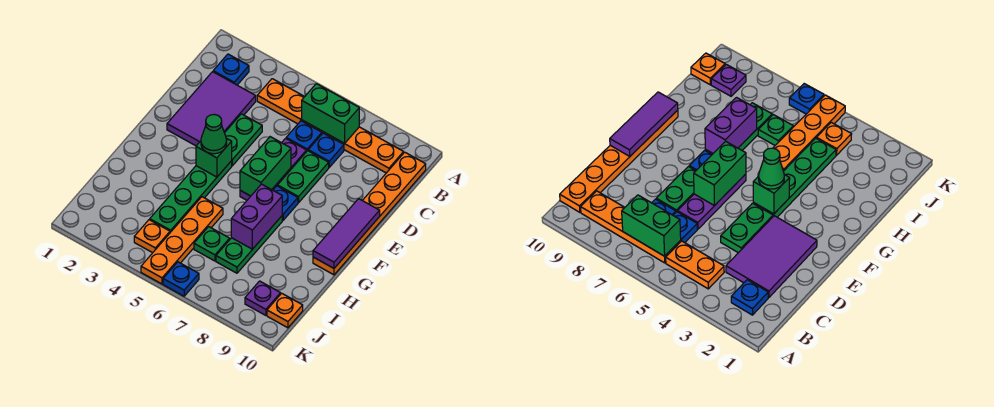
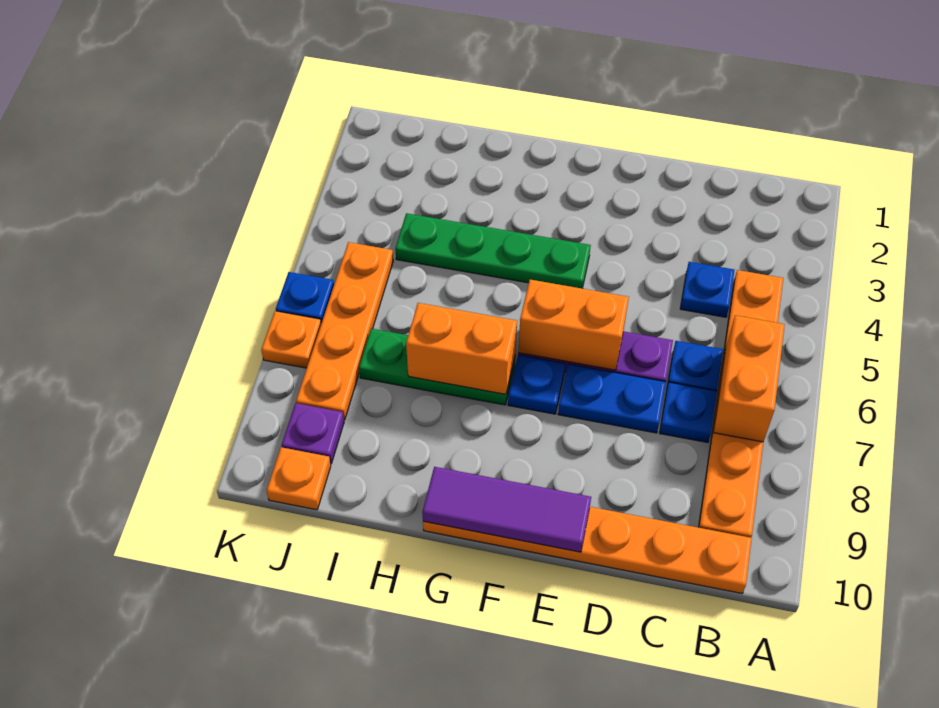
blue plate B2 level 1 -> blue plate C4 level 1
green brick B6:B7 level 2 -> orange brick B6:B7 level 2
purple tile C2:E3 level 1 -> none
green plate D4:E4 level 1 -> none
green plate D7:E7 level 1 -> blue plate D7:E7 level 1
green brick E6:F6 level 2 -> orange brick E6:F6 level 2
green brick F4 level 2 -> none
green cone F4 level 3 -> none
purple brick G7:H7 level 2 -> orange brick G7:H7 level 2
orange plate H5:K5 level 1 -> orange plate J5:J8 level 1
green plate I6 level 1 -> none
orange plate J4 level 1 -> orange plate K7 level 1

